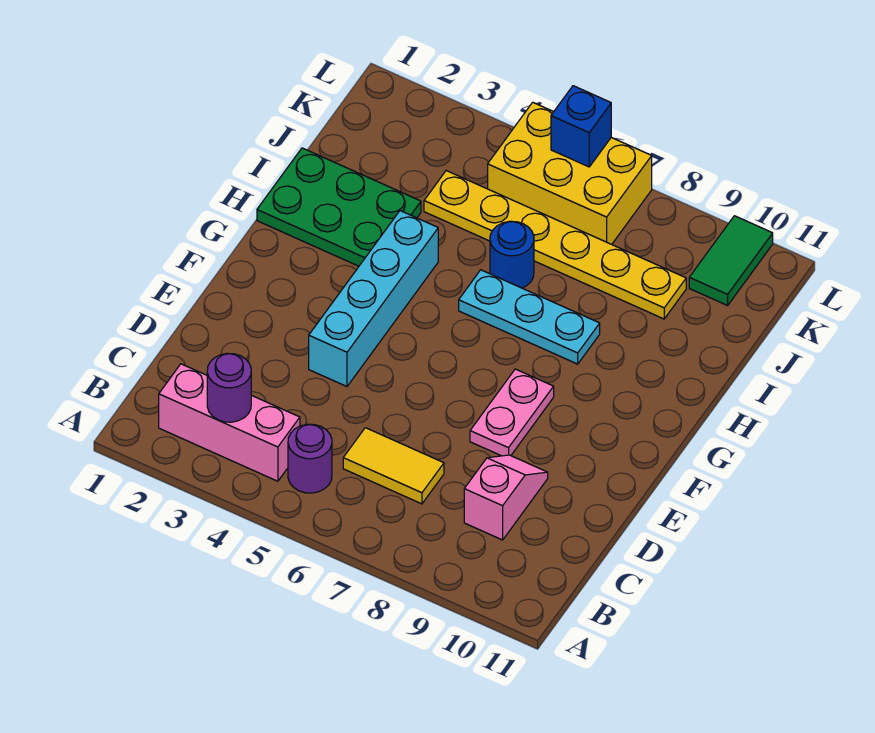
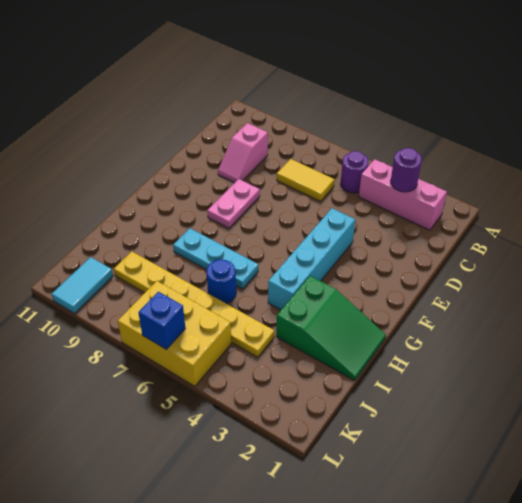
green plate H1:I3 level 1 -> green slope H1:I3 level 1 top 3
green tile K10:L10 level 1 -> cyan tile K10:L10 level 1

